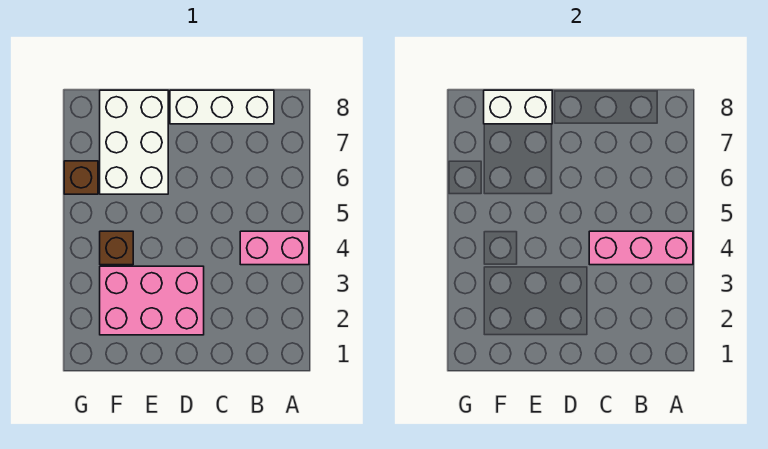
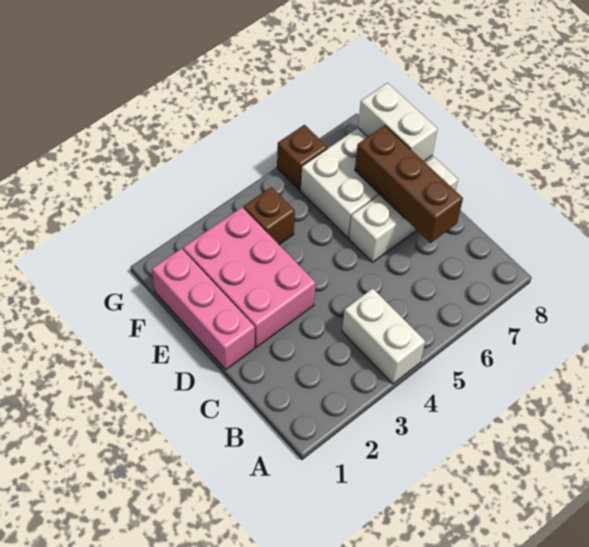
pink brick A4:B4 level 1 -> white brick A4:B4 level 1
pink brick A4:C4 level 2 -> pink brick D1:F1 level 1
white brick B8:D8 level 1 -> white brick D6:D8 level 1
none -> brown brick C7:E7 level 2

